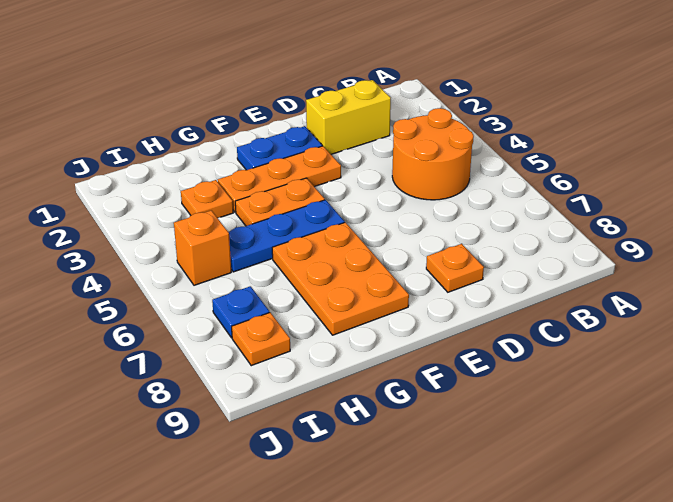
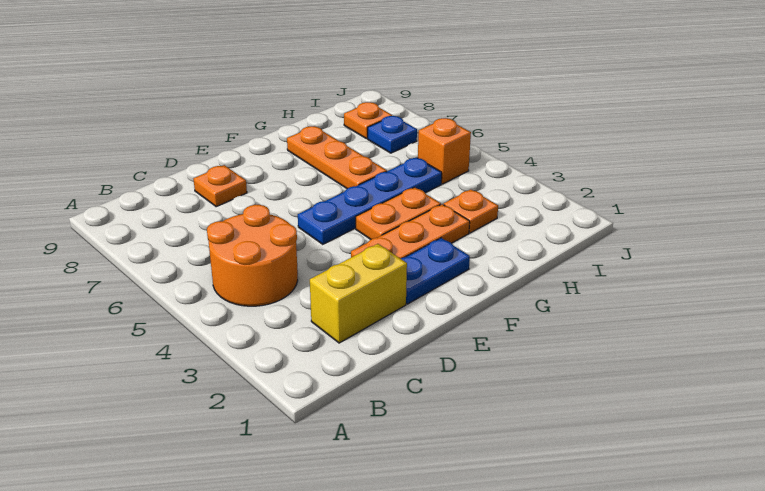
blue plate F5:H5 level 1 -> blue plate E5:H5 level 1
orange plate F6:G8 level 1 -> orange plate G6:G8 level 1

